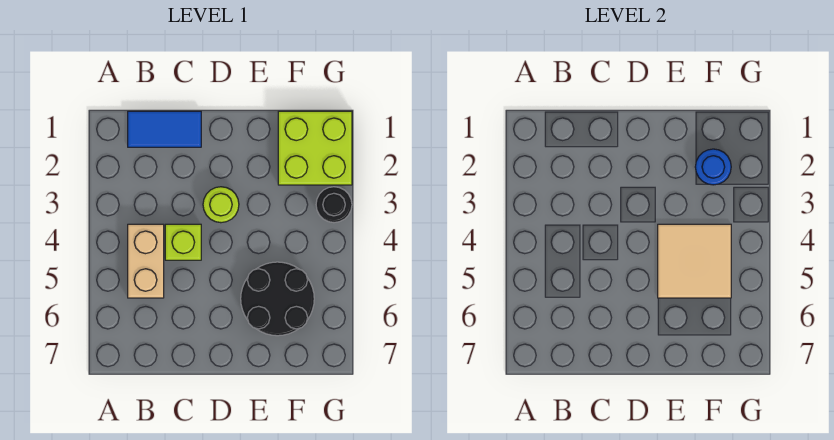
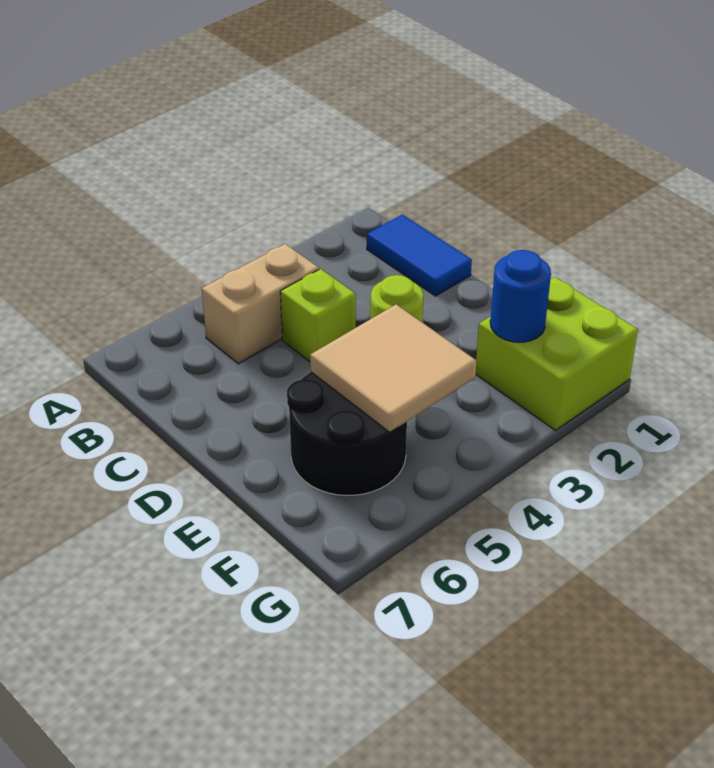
black round brick G3 level 1 -> none

